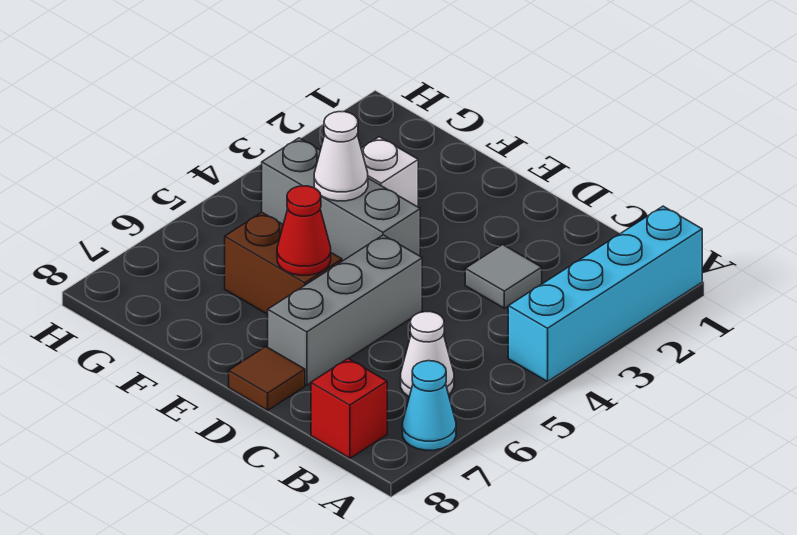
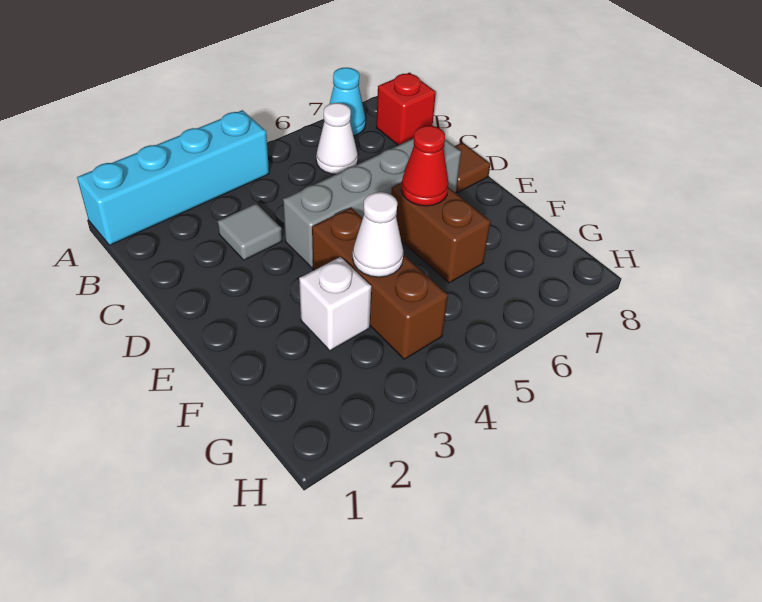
grey brick D5:D7 level 1 -> grey brick D4:D7 level 1
grey brick E4:G4 level 1 -> brown brick E4:G4 level 1

